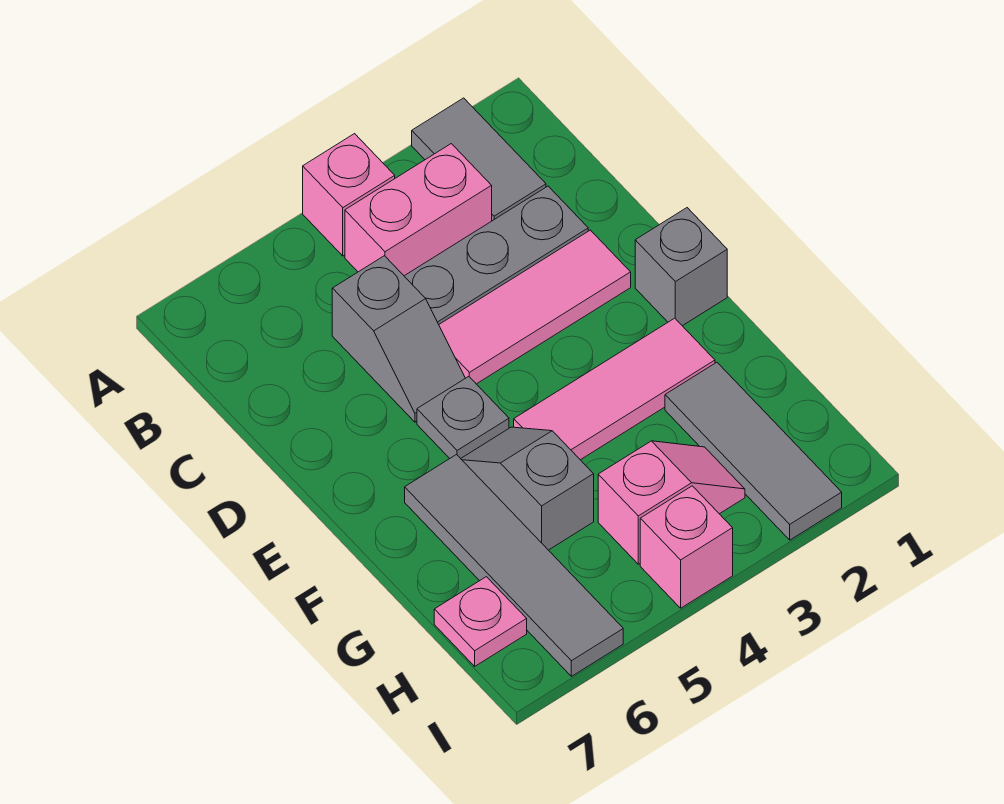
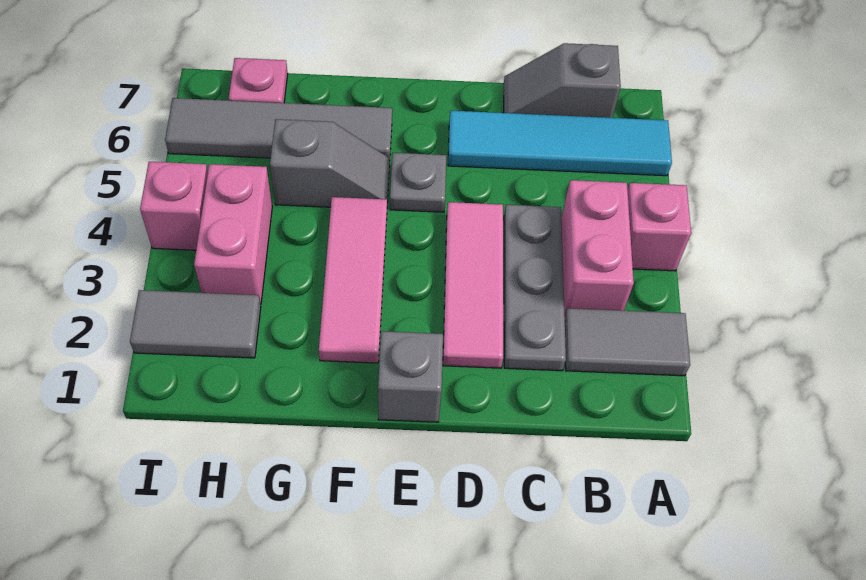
none -> cyan tile A6:D6 level 1
grey slope C5:D5 level 1 top C -> grey slope B7:C7 level 1 top B
grey tile G2:I2 level 1 -> grey tile H2:I2 level 1
pink slope H3:H4 level 1 top 4 -> pink brick H3:H4 level 1

